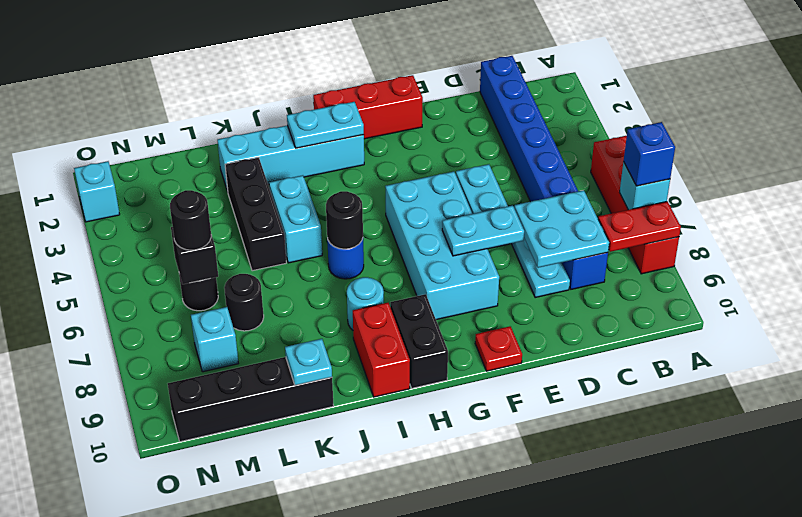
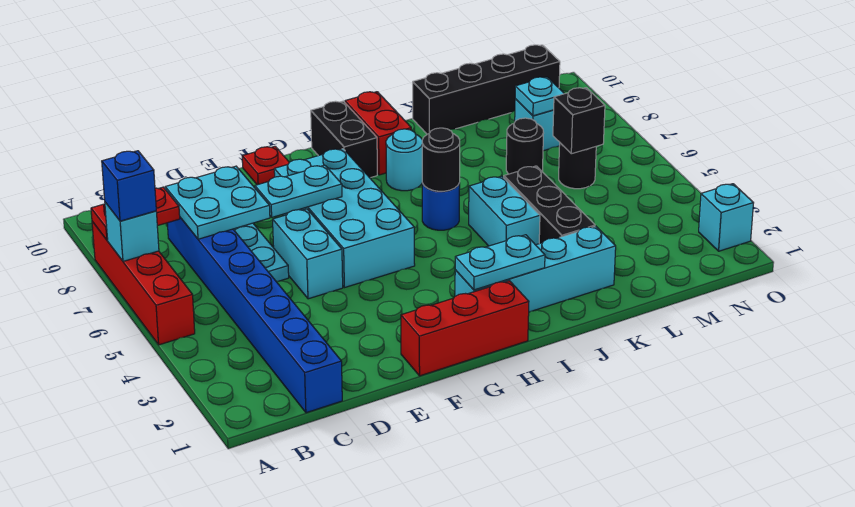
cyan plate K10 level 2 -> cyan plate M8 level 2
black round brick M6 level 3 -> none

